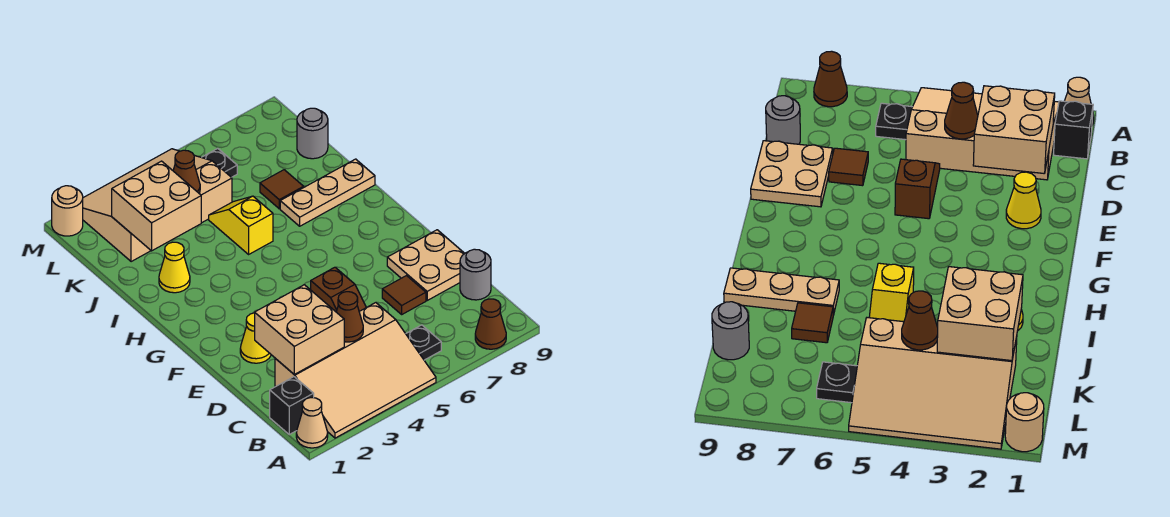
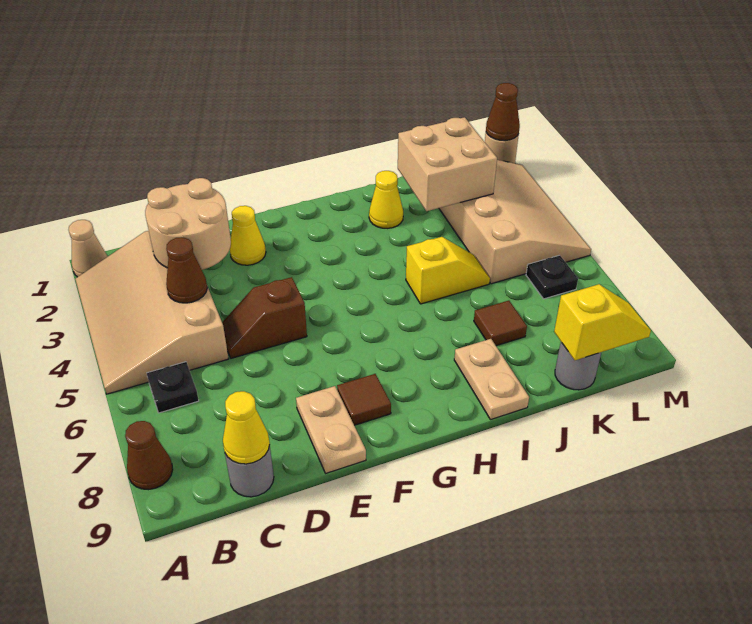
black brick B1 level 1 -> none
tan brick C2:D3 level 2 -> tan round brick C2:D3 level 2
none -> yellow cone C9 level 2
brown tile D7 level 1 -> brown tile F8 level 1
tan plate D8:E9 level 1 -> tan plate E8:E9 level 1
tan plate I7:I9 level 1 -> tan plate I8:I9 level 1
brown cone K4 level 2 -> brown cone M1 level 2
none -> yellow slope K9:L9 level 2 top K

